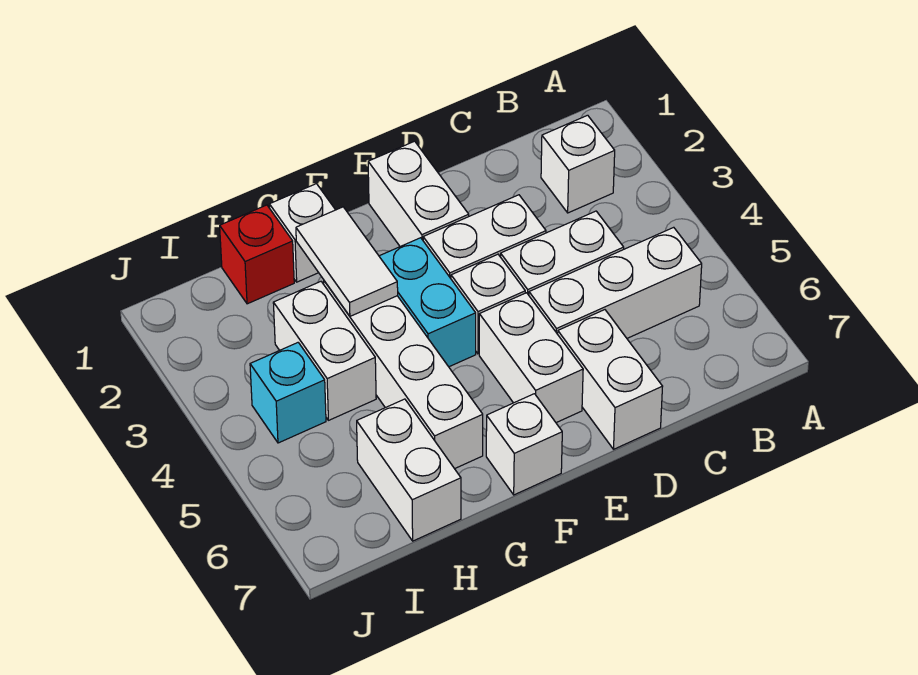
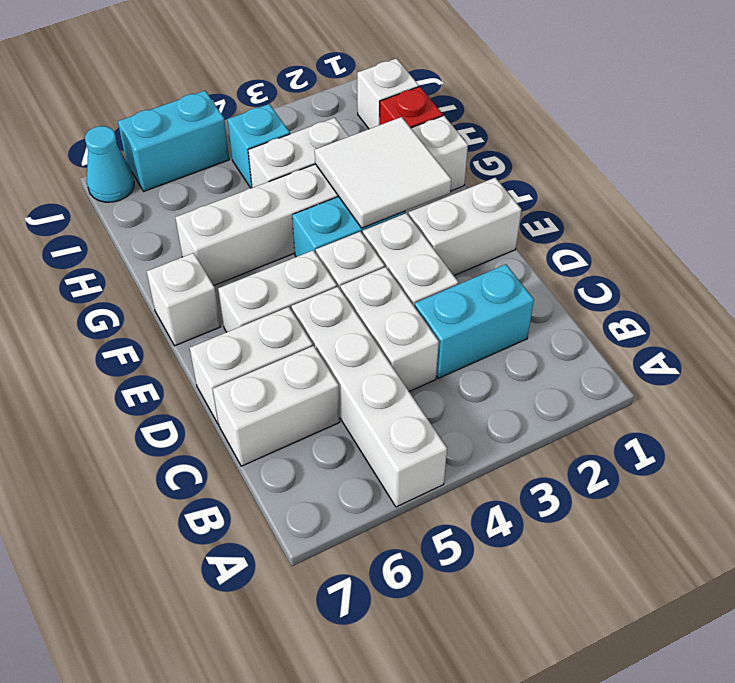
white brick B2 level 1 -> white brick I1 level 1
white brick B5:D5 level 1 -> white brick A5:D5 level 1
none -> cyan brick C2:C3 level 1
white tile G2:G3 level 2 -> white tile F2:G3 level 2
white brick H6:H7 level 1 -> white brick C6:C7 level 1
none -> cyan brick J5:J6 level 1
none -> cyan cone J7 level 1

